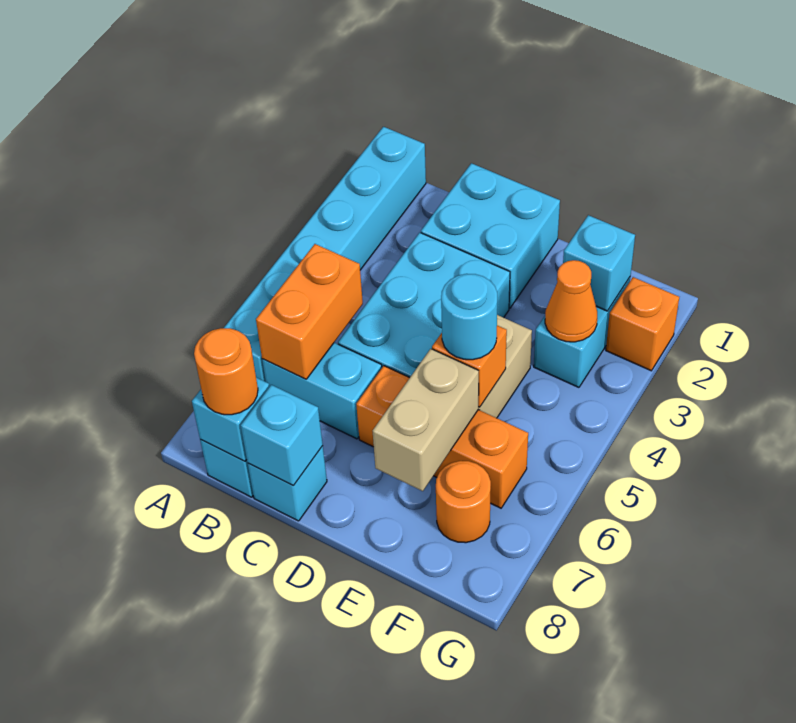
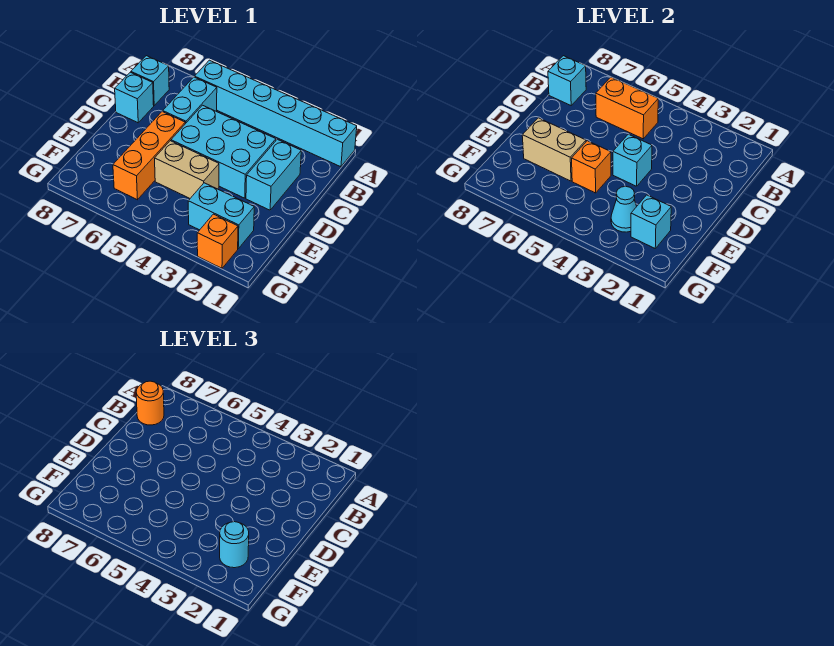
cyan brick C1:D2 level 1 -> cyan brick C2:D2 level 1
cyan brick C8 level 2 -> cyan brick D4 level 2
cyan round brick E5 level 3 -> cyan round brick F2 level 3
orange cone F3 level 2 -> cyan cone F3 level 2
orange round brick F7 level 1 -> none

